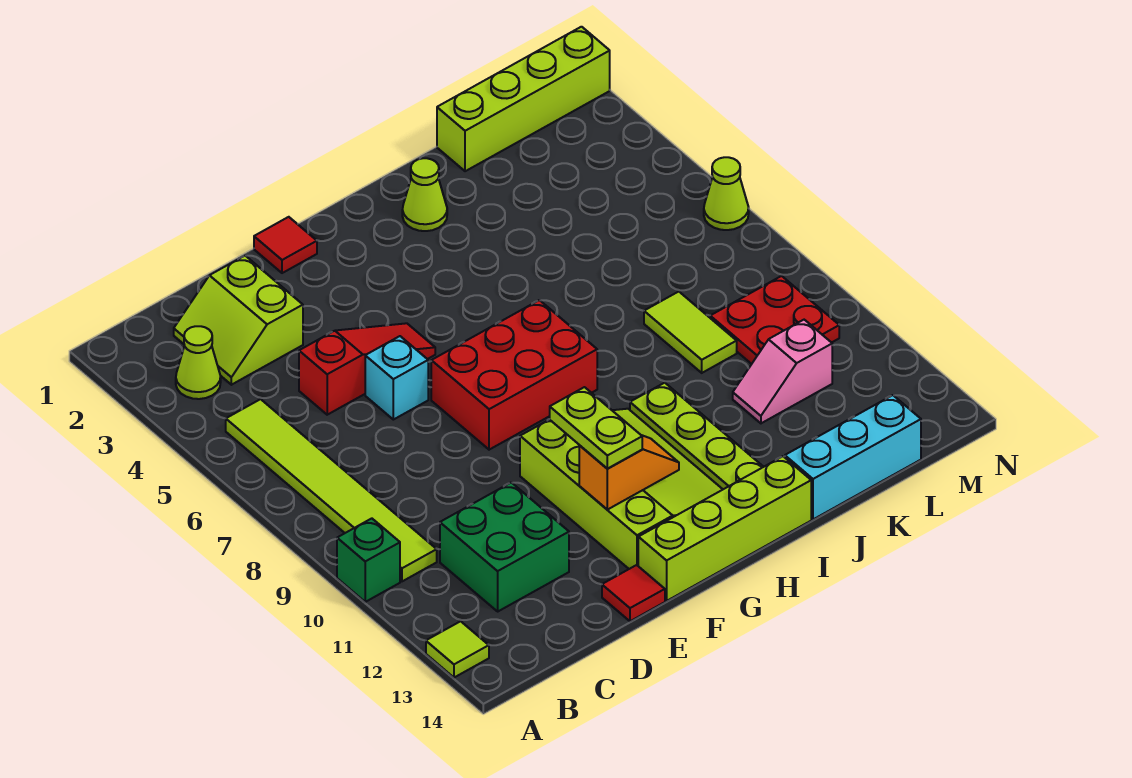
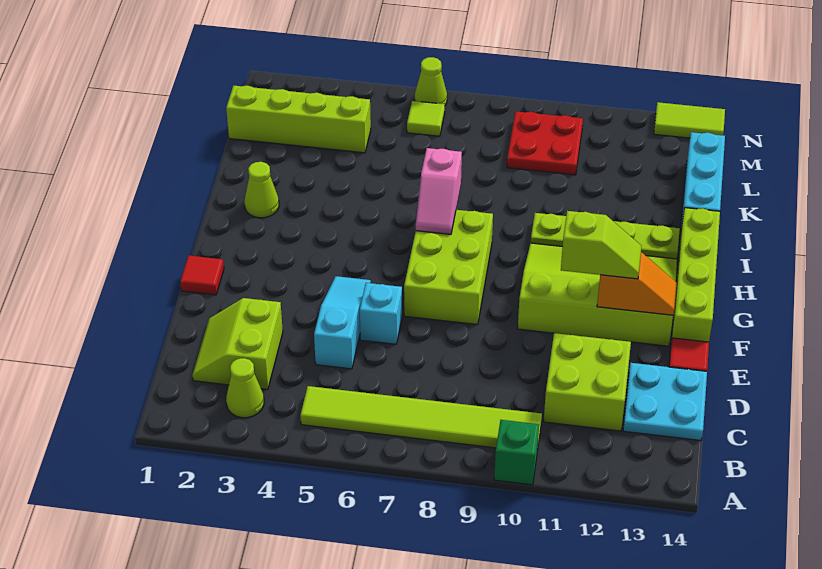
lime tile A13 level 1 -> lime tile M6 level 1
lime slope C2:D3 level 1 top D -> lime slope C2:D3 level 1 top 3
green brick C11:D12 level 1 -> lime brick C11:D12 level 1
none -> cyan plate C13:D14 level 1
red slope D5:F5 level 1 top D -> cyan slope D5:F5 level 1 top D
red brick F7:H8 level 1 -> lime brick F7:H8 level 1
lime plate F11:F12 level 3 -> lime slope F11:F12 level 3 top 11
orange slope F12:G12 level 2 top F -> orange slope F12:F13 level 2 top 12
lime brick K1:N1 level 1 -> lime brick L1:L4 level 1
lime tile K8:K9 level 1 -> lime tile N13:N14 level 1
pink slope K11:L11 level 1 top L -> pink slope H7:I7 level 2 top I

